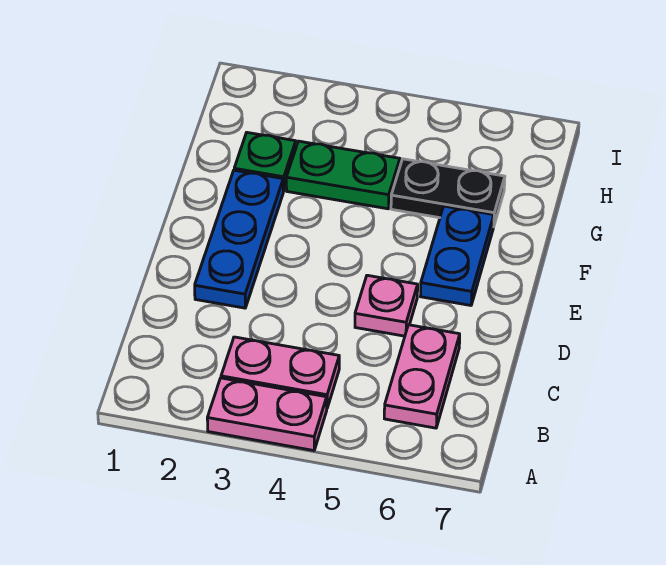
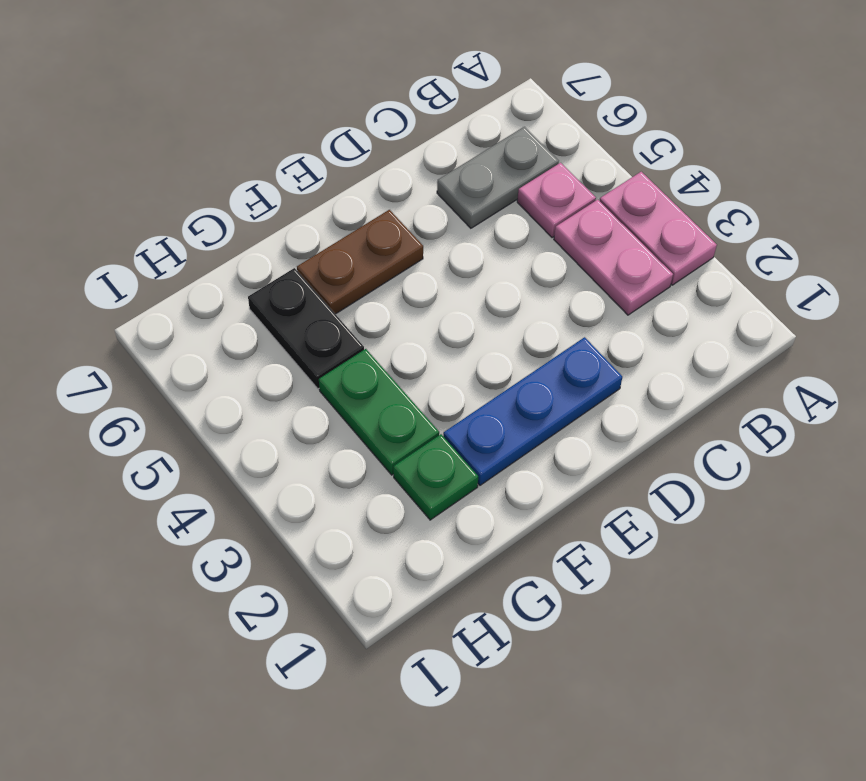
pink plate B6:C6 level 1 -> grey plate B6:C6 level 1
pink plate D5 level 1 -> pink plate B5 level 1
blue plate E6:F6 level 1 -> brown plate E6:F6 level 1

